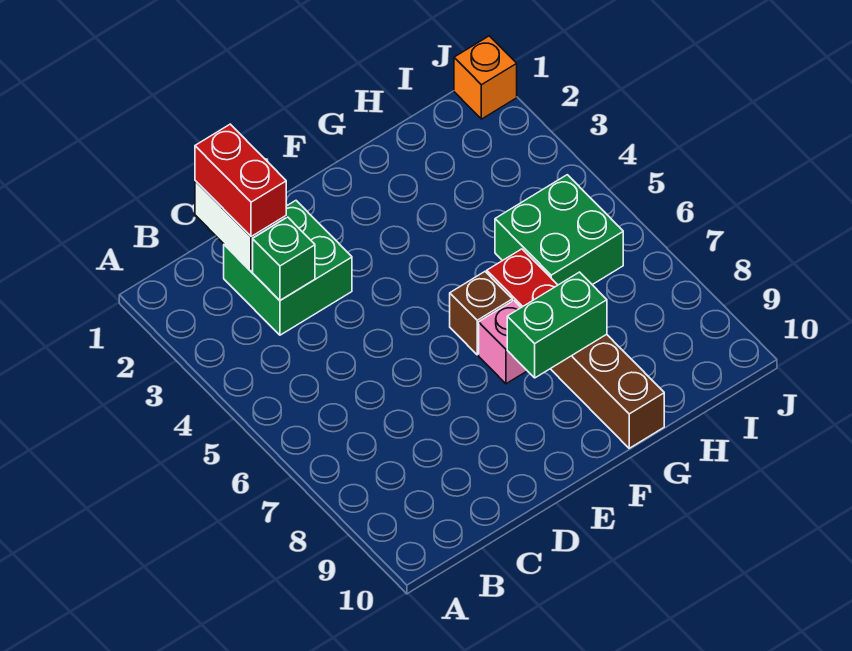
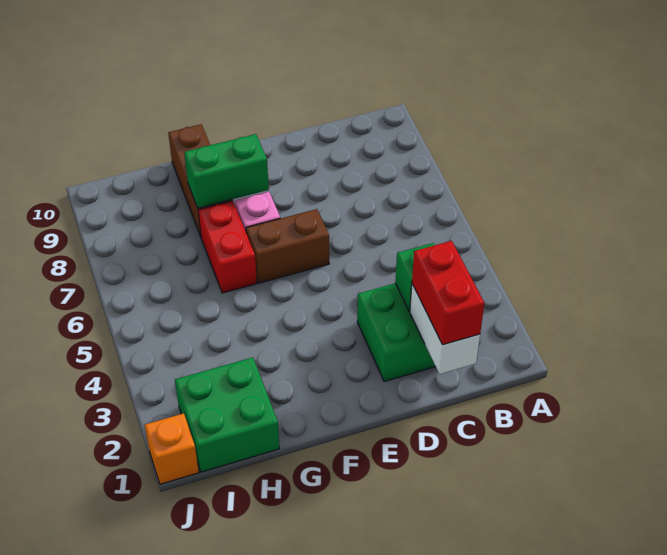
brown brick F6 level 1 -> brown brick E6:F6 level 1
green brick H5:I6 level 1 -> green brick H1:I2 level 1

